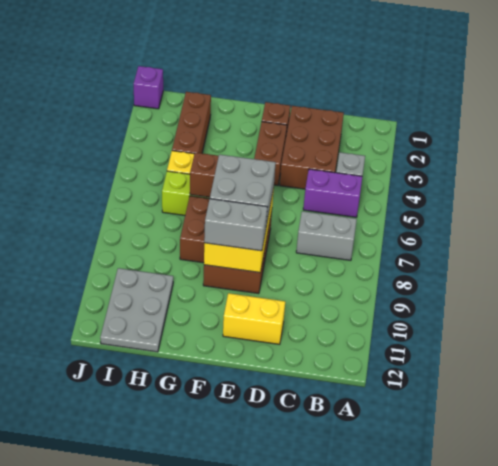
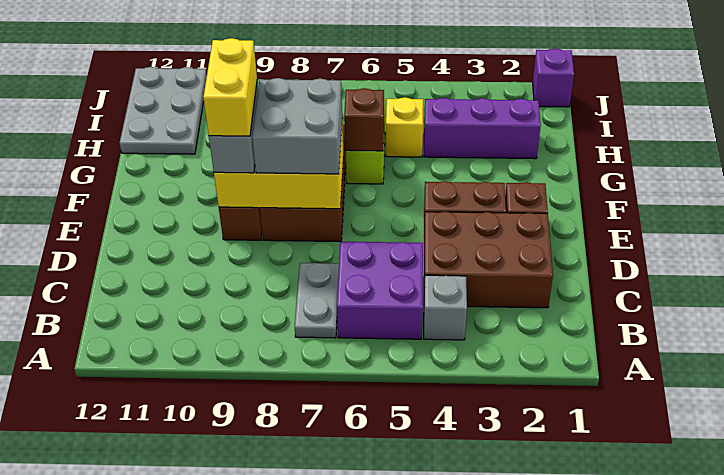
purple brick B5:C5 level 1 -> purple brick B5:C6 level 1
grey brick B7:C7 level 1 -> grey plate B7:C7 level 1
yellow brick D11:E11 level 1 -> yellow brick E9:F9 level 4
brown brick H2:H4 level 1 -> purple brick H2:H4 level 1
grey plate H10:I12 level 1 -> grey plate H11:J12 level 1

